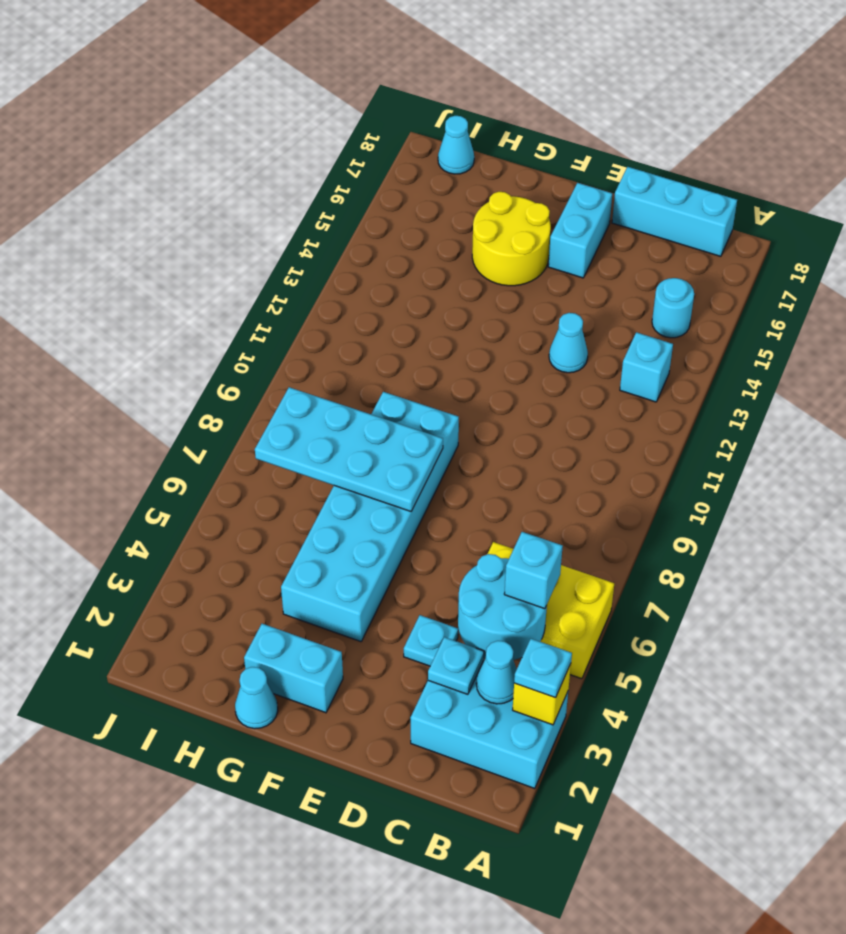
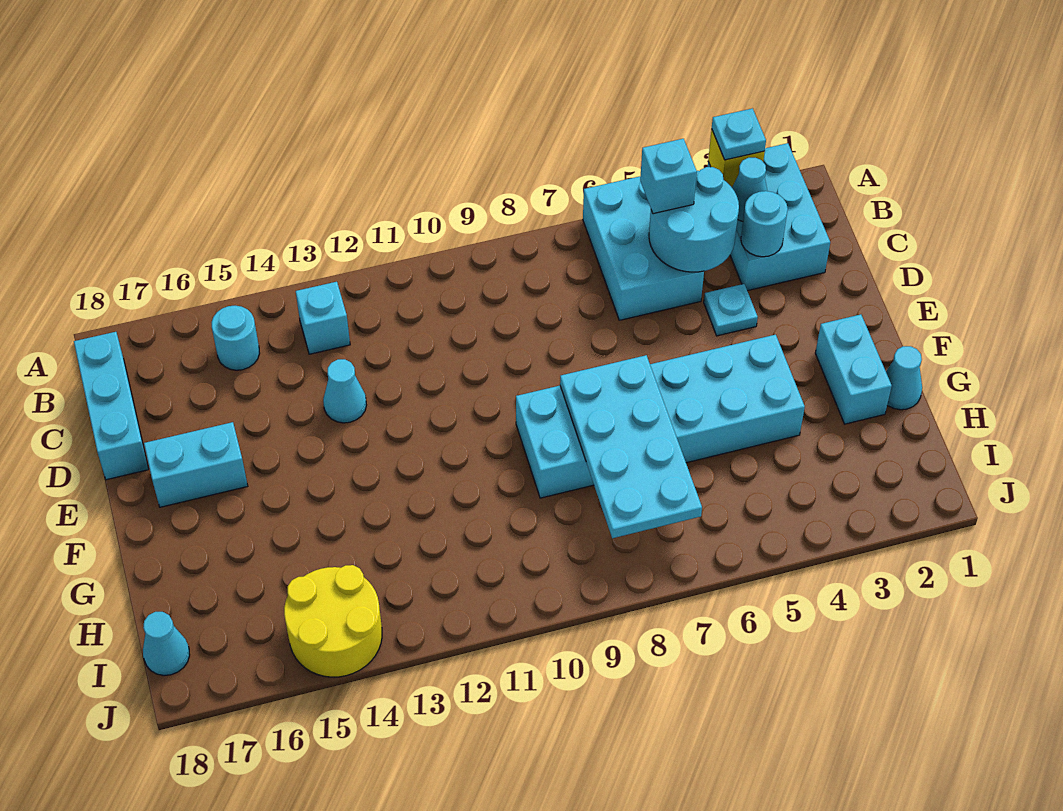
yellow brick A5:C6 level 1 -> cyan brick A5:C6 level 1
cyan plate C3 level 2 -> cyan round brick C3 level 2
yellow round brick F15:G16 level 1 -> yellow round brick I14:J15 level 1

